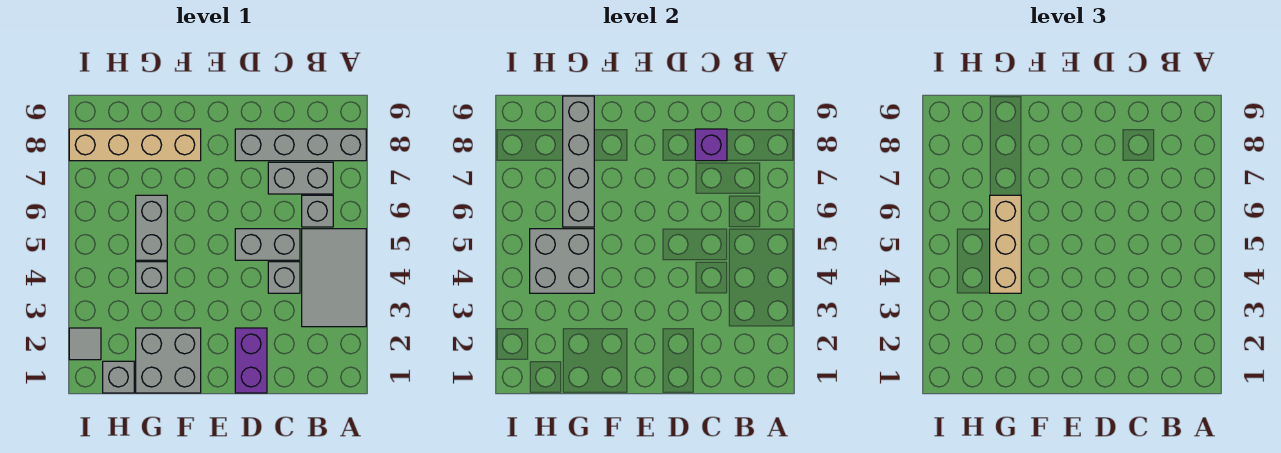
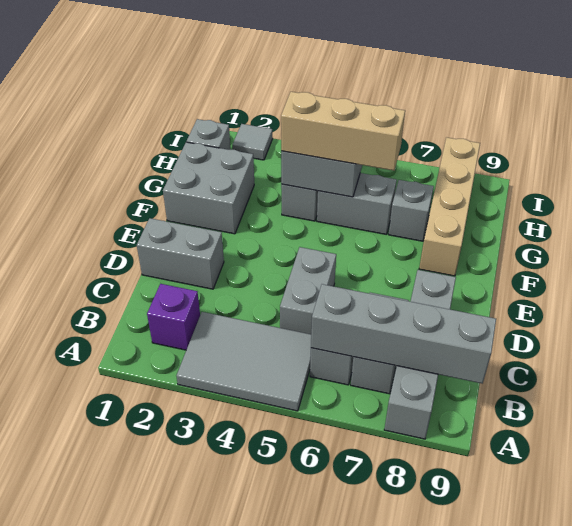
grey brick C4 level 1 -> grey brick G7 level 1
purple brick C8 level 2 -> purple brick B2 level 1
purple brick D1:D2 level 1 -> grey brick D1:D2 level 1
grey brick G6:G9 level 2 -> grey brick B6:B9 level 2

